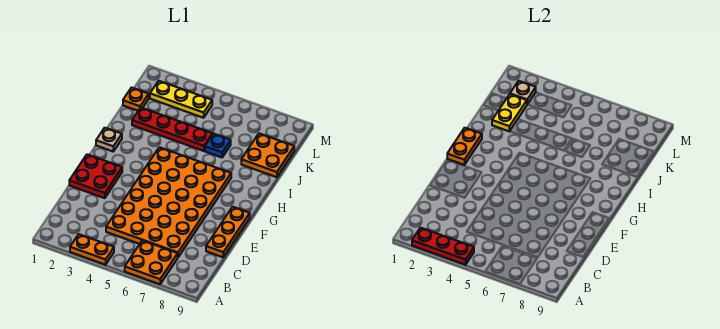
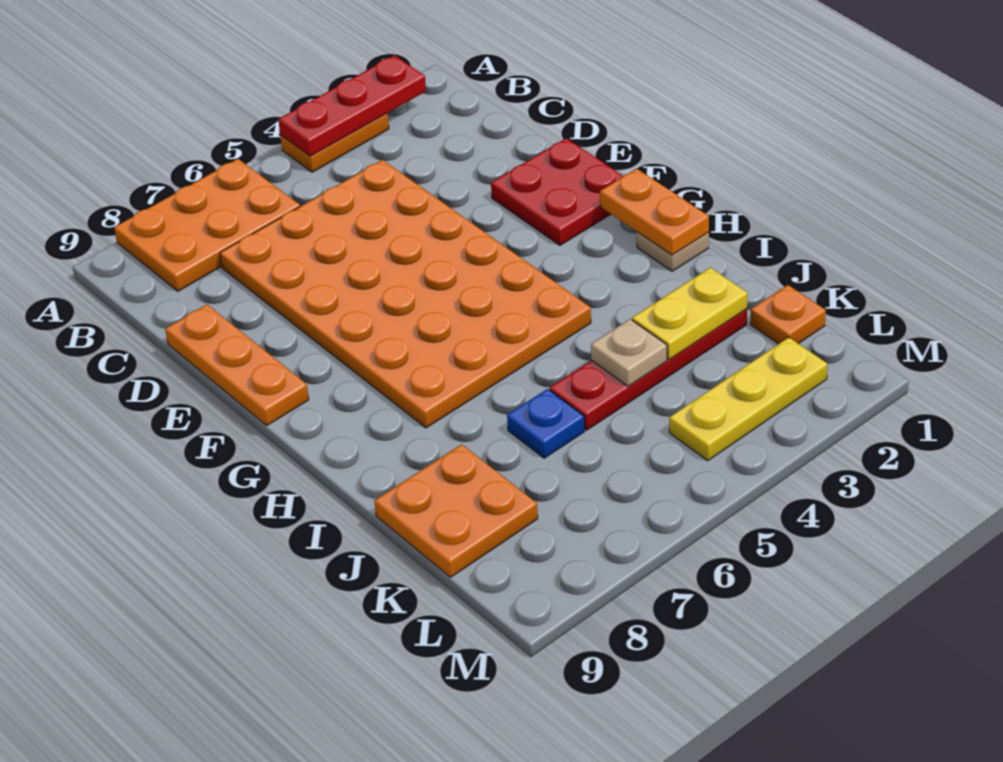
orange plate A6:B7 level 1 -> orange plate A6:B8 level 1
yellow plate J2:K2 level 2 -> yellow plate J2:J3 level 2
tan plate L2 level 2 -> tan plate J4 level 2

